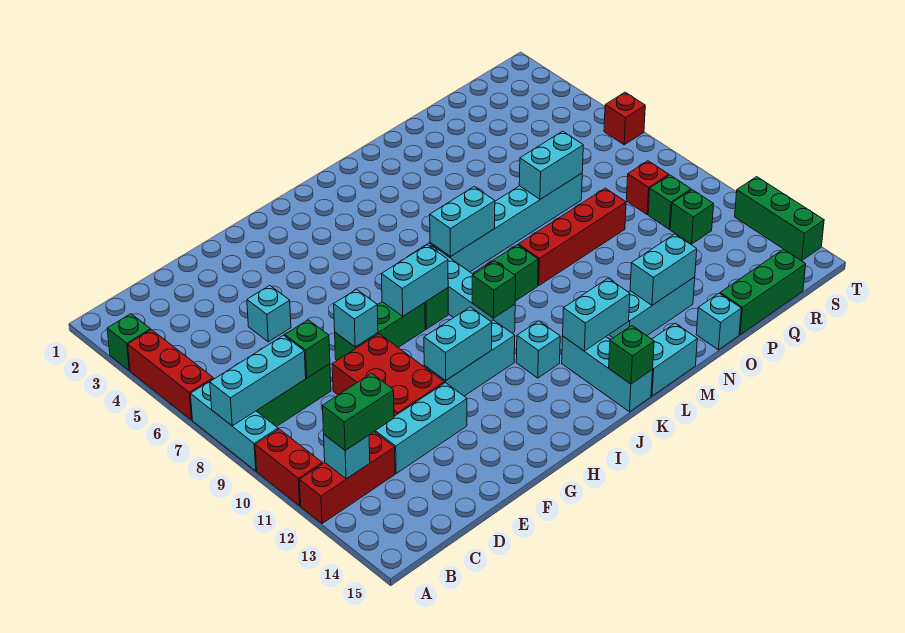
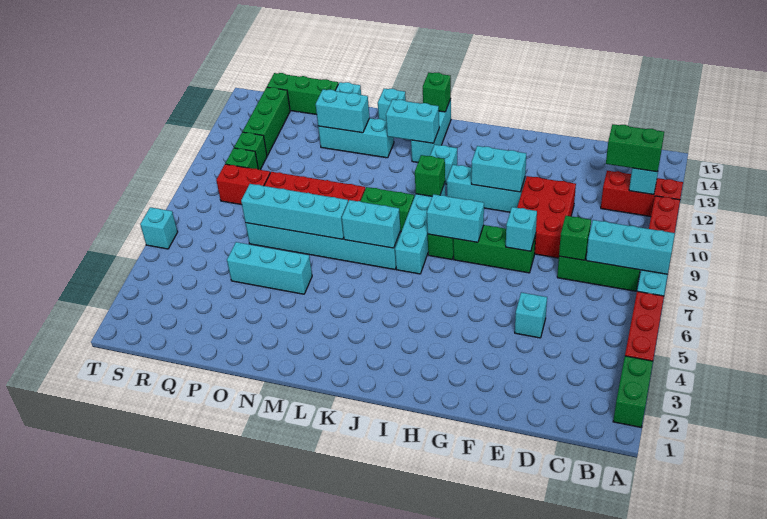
green brick A3 level 1 -> green brick A2:A3 level 1
cyan brick D12:F12 level 1 -> cyan brick N5:P5 level 1
cyan brick L15:M15 level 1 -> cyan brick M15 level 1
cyan brick O7:P7 level 2 -> cyan brick M7:P7 level 2
red brick R9 level 1 -> red brick Q9:R9 level 1
red brick T6 level 1 -> cyan brick T6 level 1
green brick T12:T14 level 1 -> green brick R12:R14 level 1

